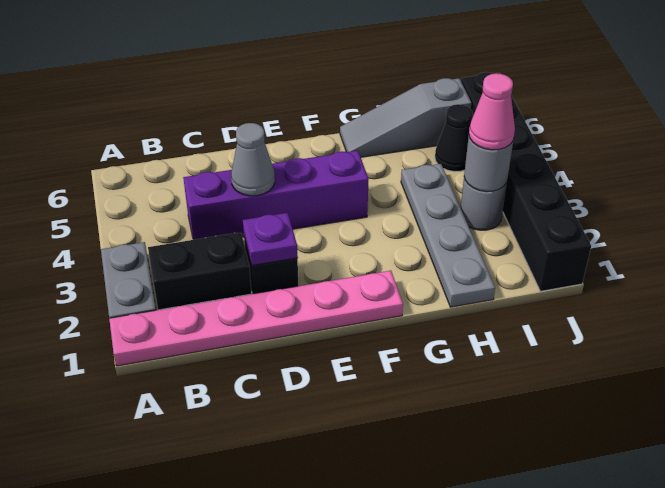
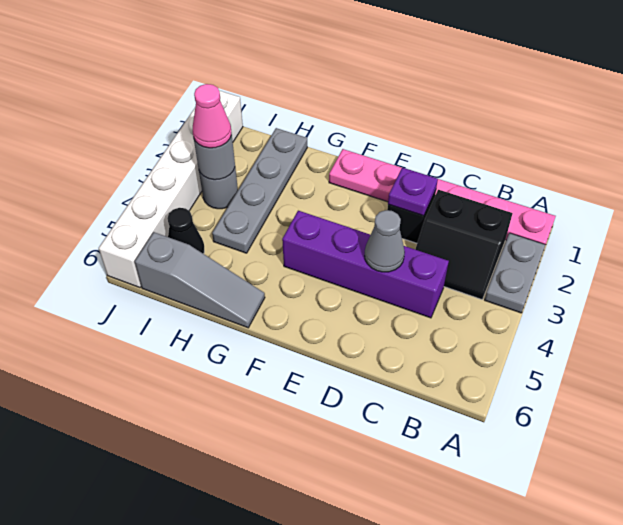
black brick J1:J6 level 1 -> white brick J1:J6 level 1

